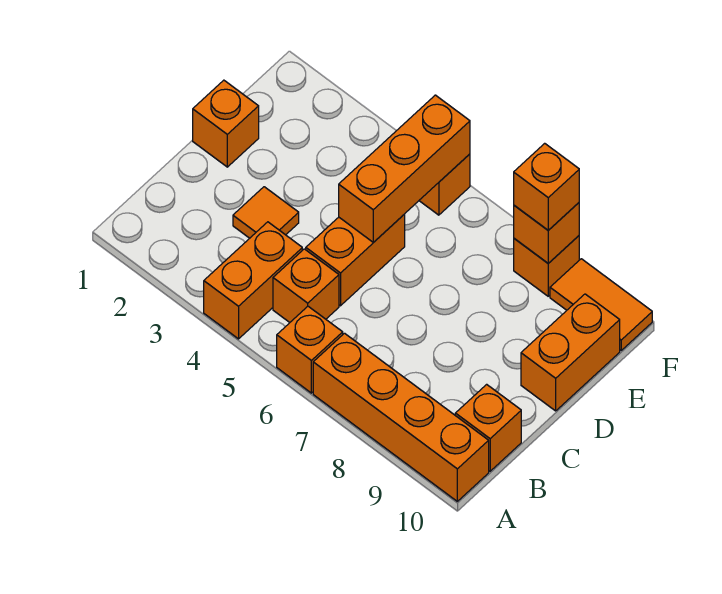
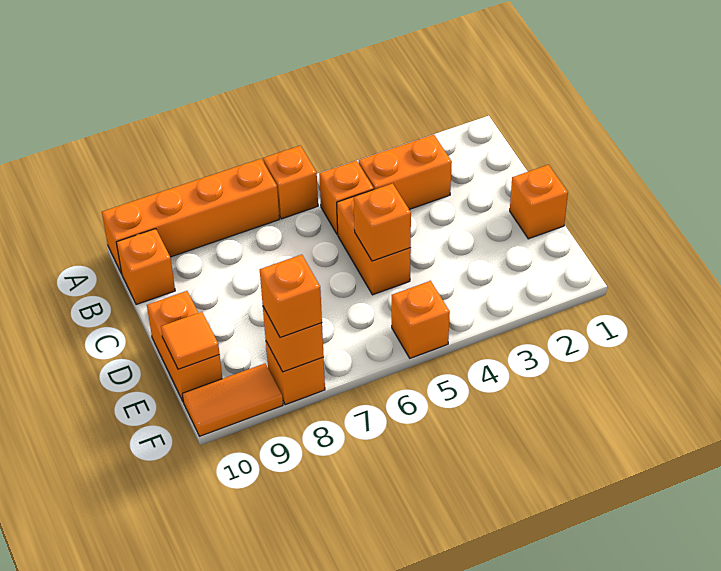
orange brick A4:B4 level 1 -> orange brick B3:B4 level 1
orange tile C3 level 1 -> orange tile E10 level 2
orange brick D5:F5 level 2 -> orange brick D5 level 2

